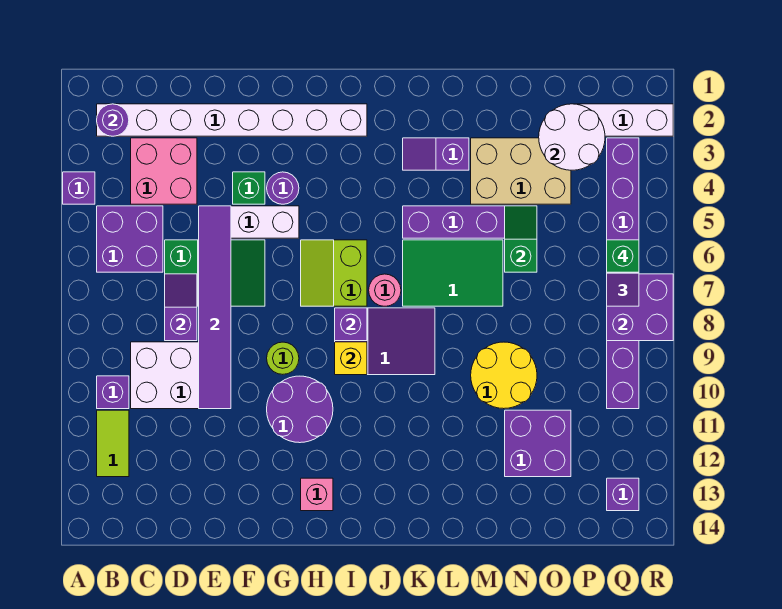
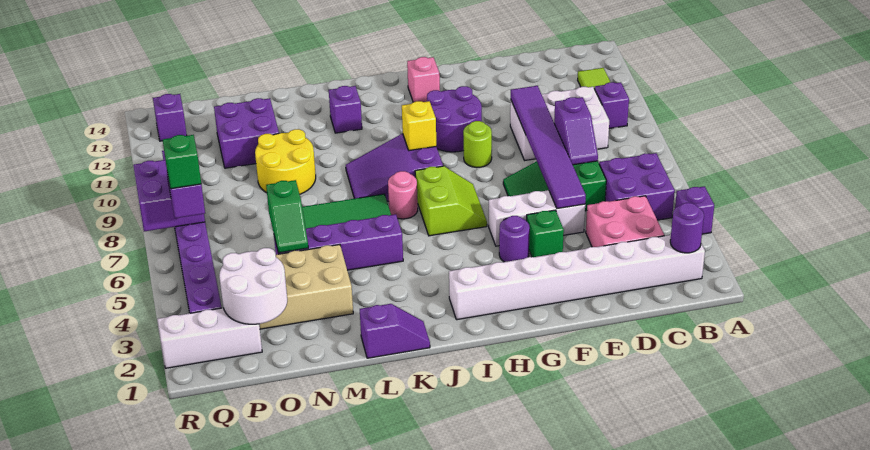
purple brick I8 level 2 -> purple brick K12 level 1
purple slope K3:L3 level 1 top L -> purple slope K1:L1 level 1 top L

